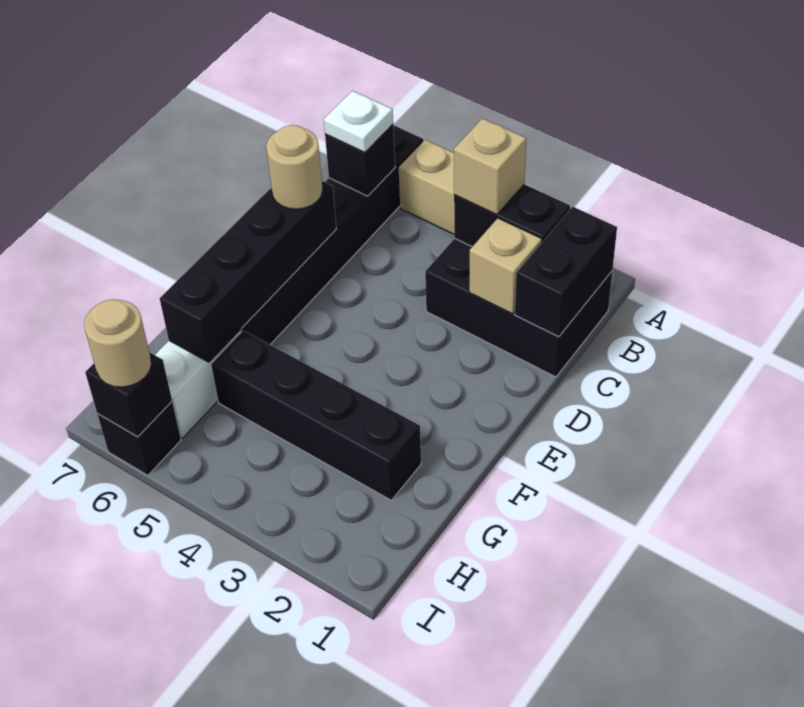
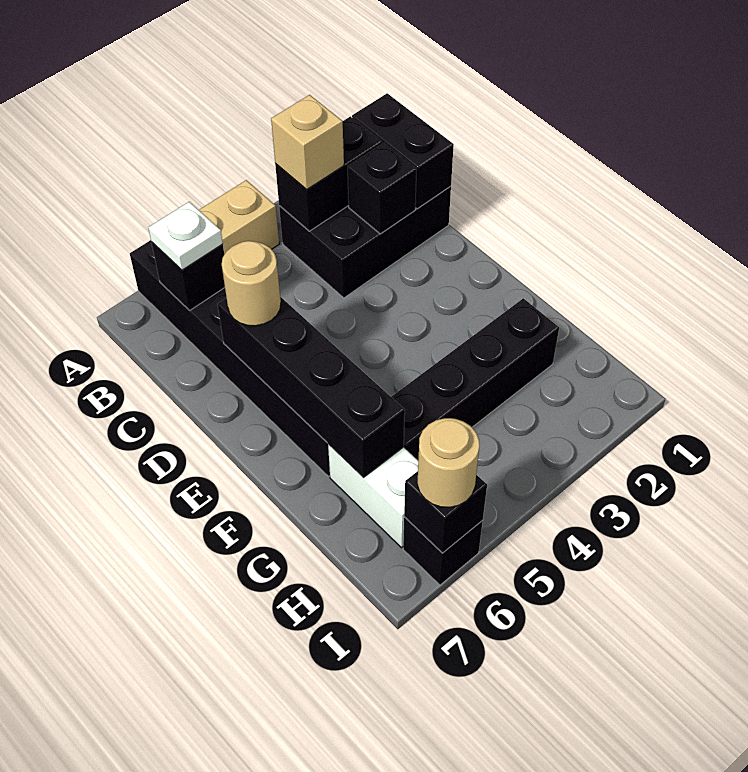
tan brick C2 level 2 -> black brick C2 level 2

